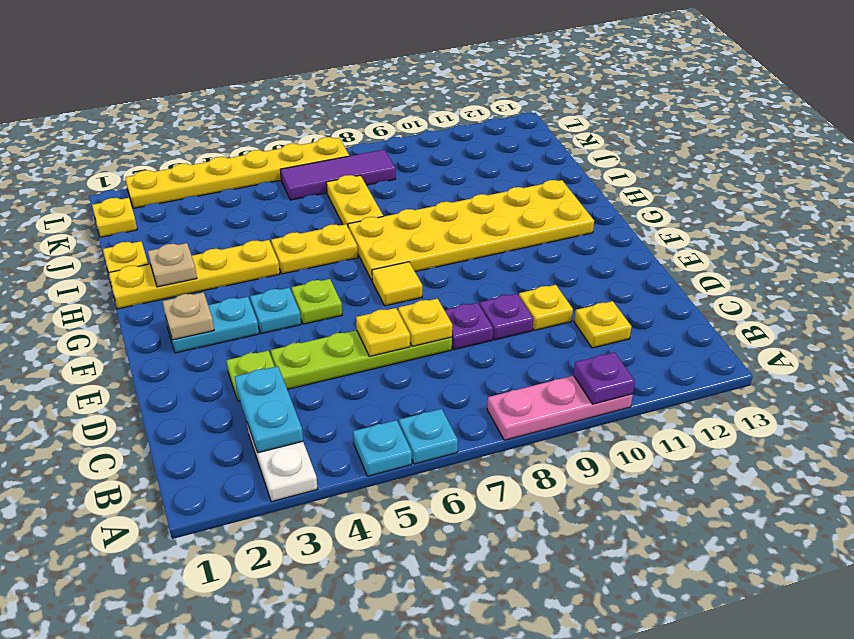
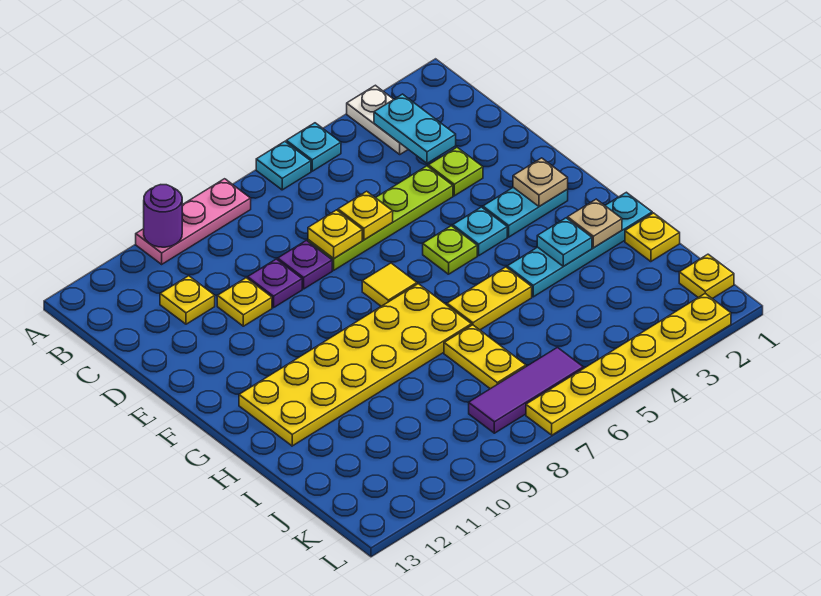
purple plate A10 level 2 -> purple round brick A10 level 2
yellow plate H1:H4 level 1 -> cyan plate H1:H4 level 1
none -> cyan plate H3 level 2

